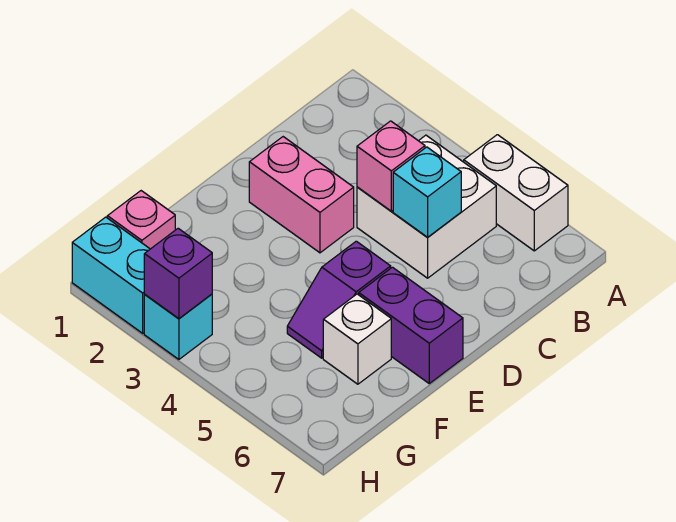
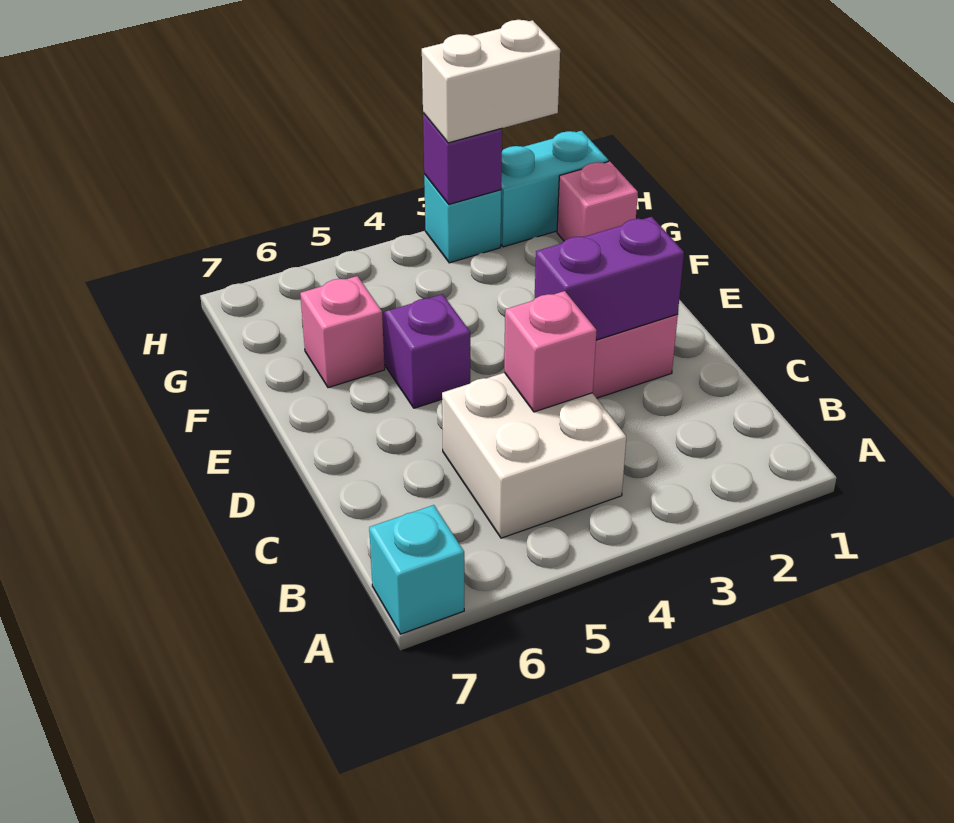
white brick A5:A6 level 1 -> white brick H2:H3 level 3
cyan brick C5 level 2 -> cyan brick A7 level 1
purple brick E6:E7 level 1 -> purple brick D2:D3 level 2
white brick F6 level 1 -> pink brick F6 level 1

